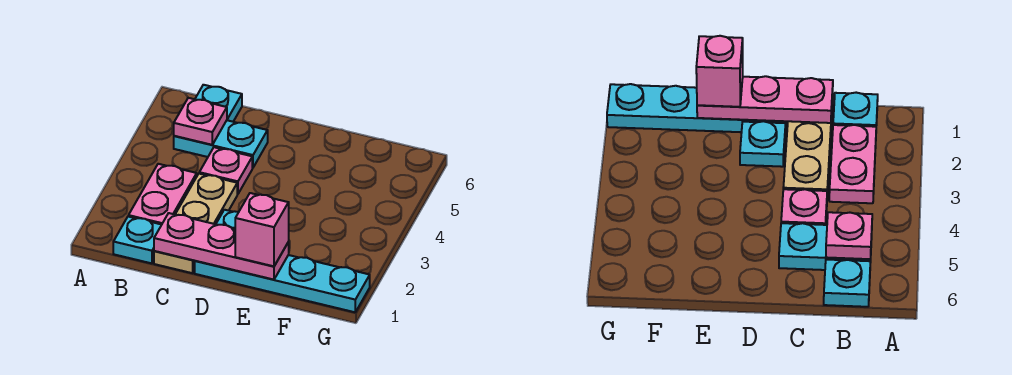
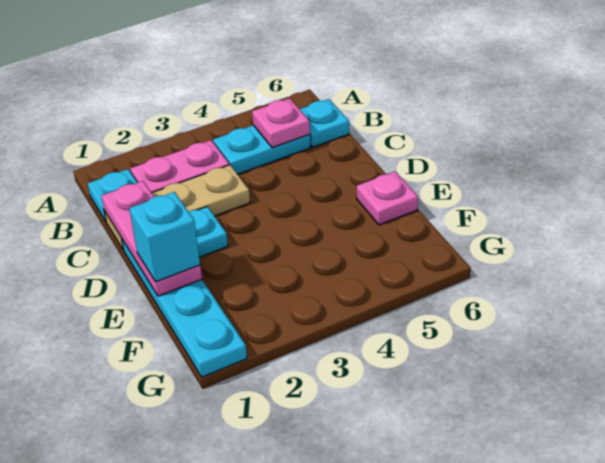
cyan plate B5:C5 level 1 -> cyan plate B4:B5 level 1
pink plate C4 level 1 -> pink plate E6 level 1
pink brick E1 level 3 -> cyan brick E1 level 3

